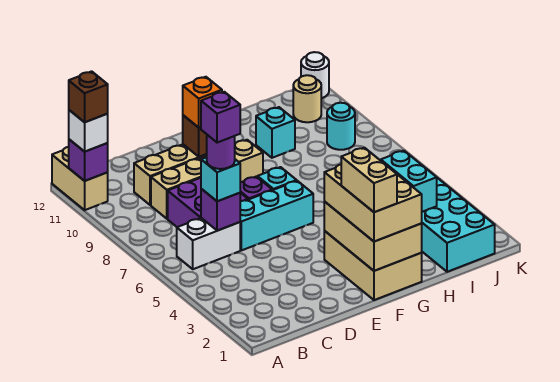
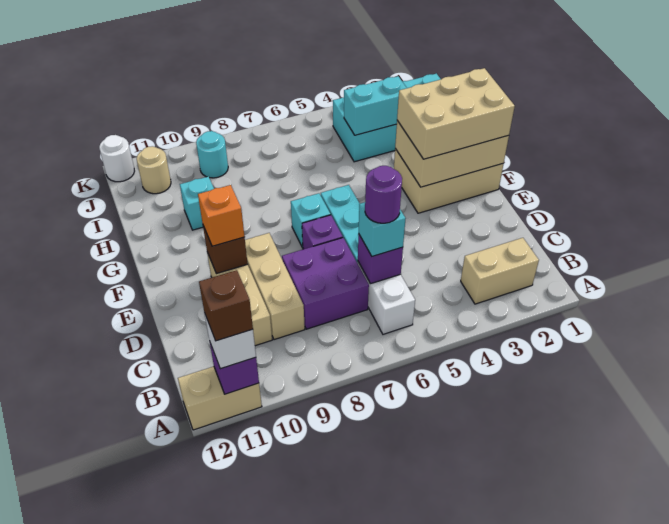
purple brick C6 level 5 -> none
tan brick C9:F9 level 1 -> tan brick C9:E9 level 1
tan brick F1:F2 level 4 -> tan brick B2:B3 level 1

